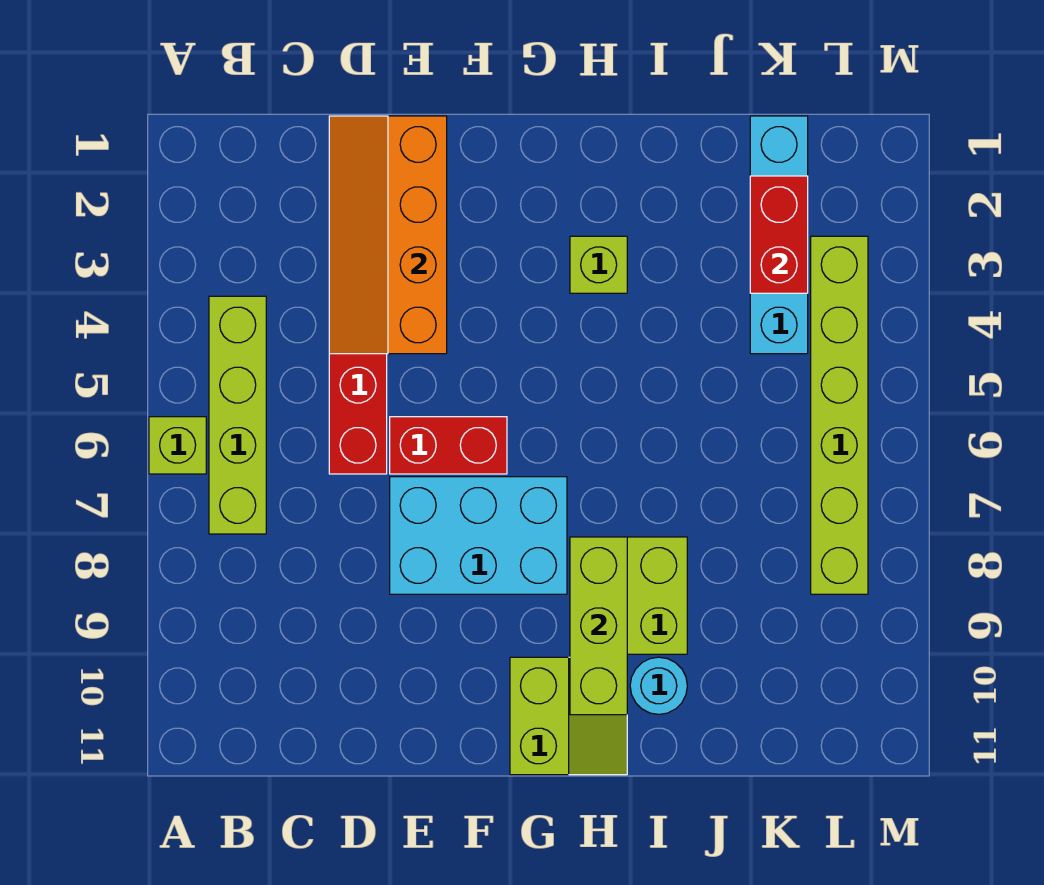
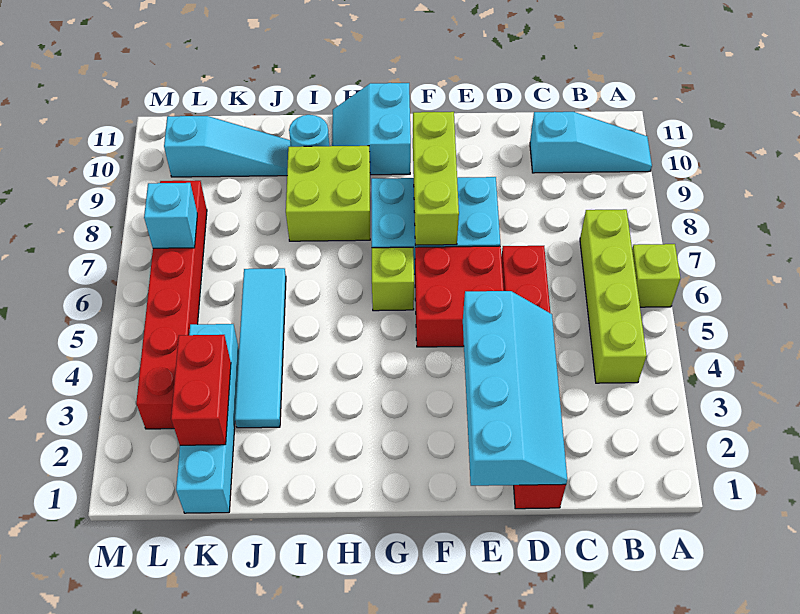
none -> cyan slope A10:C10 level 1 top C
orange slope D1:E4 level 2 top E -> cyan slope D1:E4 level 2 top E
red brick E6:F6 level 1 -> red brick E5:F6 level 1
lime slope G10:H11 level 1 top G -> cyan slope G10:H11 level 1 top G
lime brick H3 level 1 -> lime brick G6 level 1
lime brick H8:H10 level 2 -> lime brick F7:F9 level 2
none -> cyan tile J3:J6 level 1
none -> cyan slope J10:L10 level 1 top L
lime brick L3:L8 level 1 -> red brick L3:L8 level 1
none -> cyan brick L7 level 2

